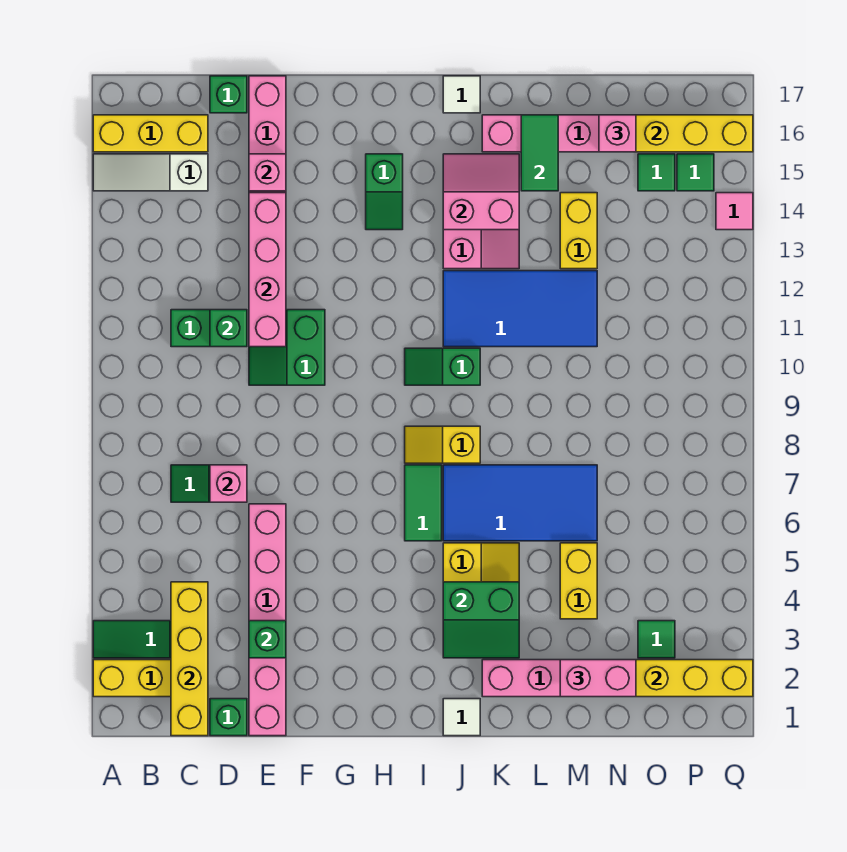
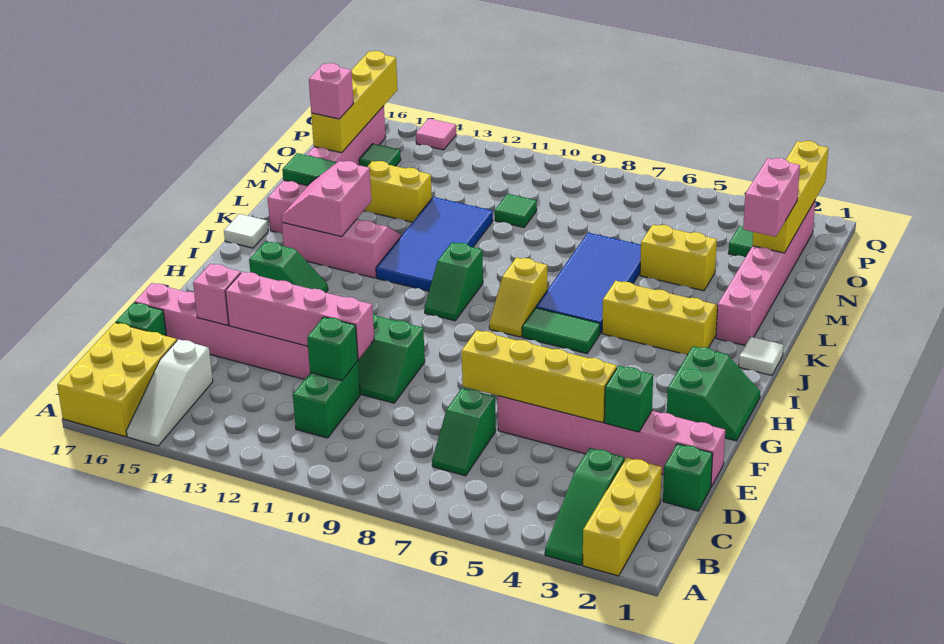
yellow brick A16:C16 level 1 -> yellow brick A16:C17 level 1
yellow brick C1:C4 level 2 -> yellow brick E4:E7 level 2
pink brick D7 level 2 -> none
green slope J3:K4 level 2 top 4 -> green slope G1:H2 level 1 top 2
green tile P15 level 1 -> green tile N10 level 1

